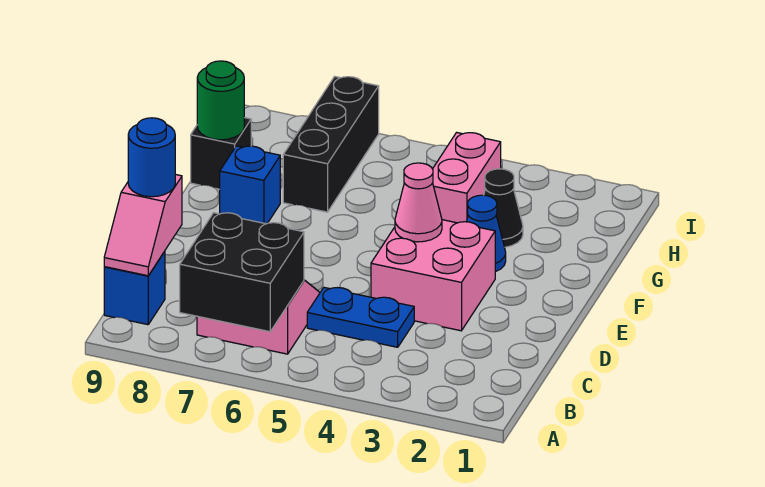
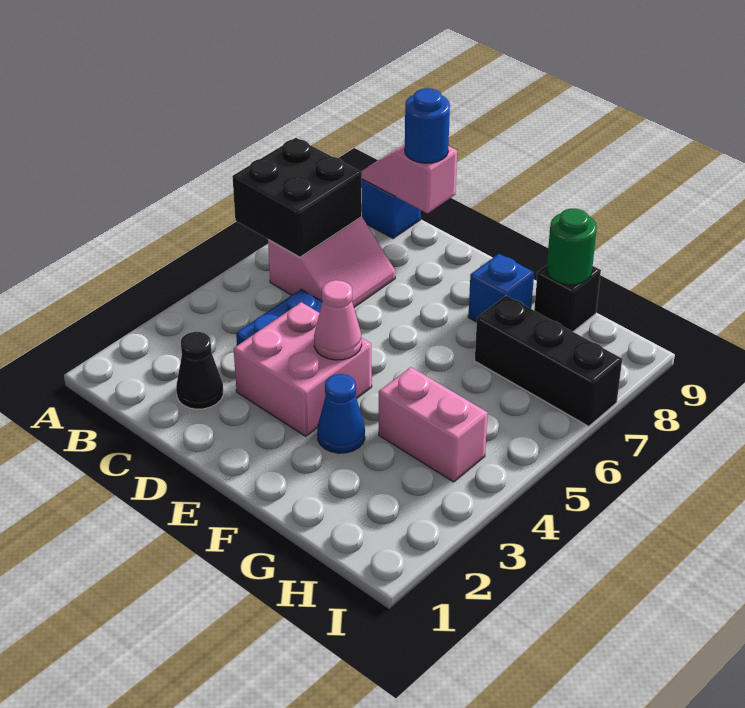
black cone G3 level 1 -> black cone C2 level 1

